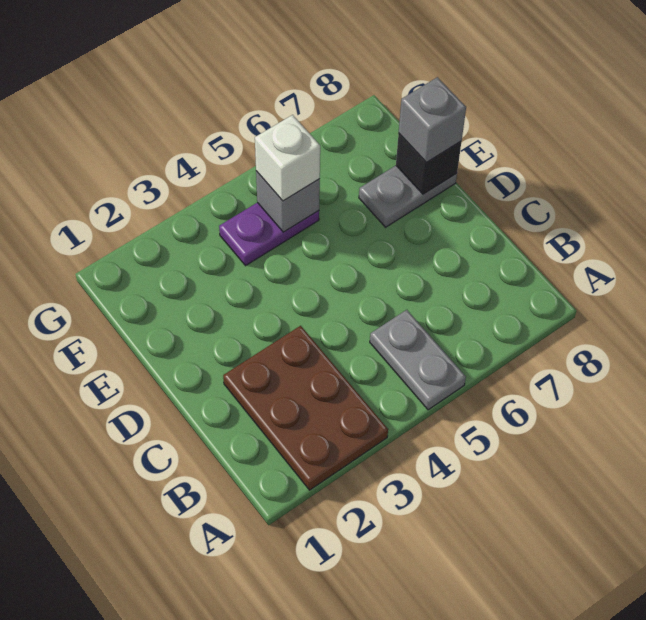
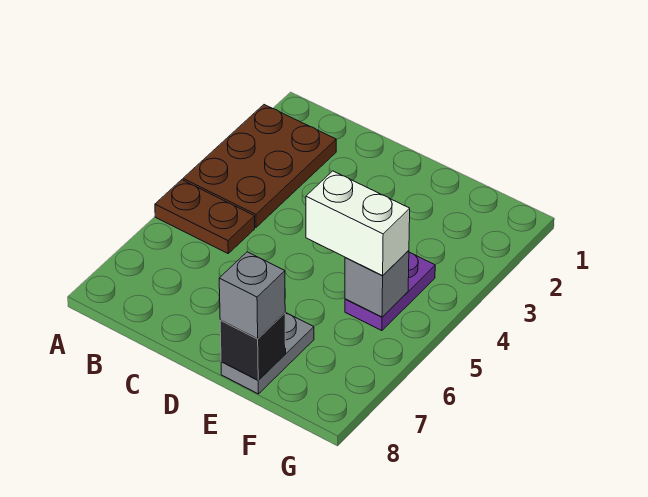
brown plate A2:C3 level 1 -> brown plate A2:B4 level 1
grey plate A5:B5 level 1 -> brown plate A5:B5 level 1
white brick F5 level 3 -> white brick E5:F5 level 3

